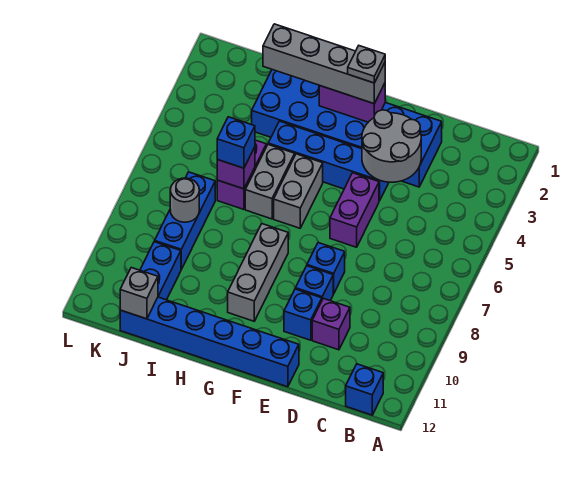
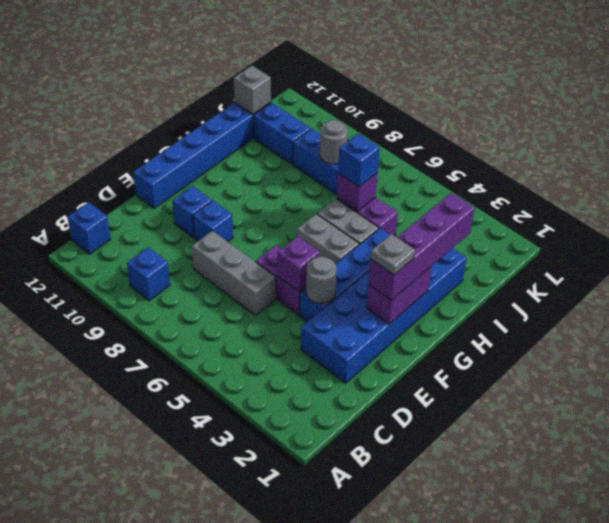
grey round brick D3:E4 level 2 -> grey round brick E4 level 2
purple brick D10 level 1 -> purple brick E5 level 2
blue brick E8 level 1 -> blue brick B9 level 1
grey brick F2:I2 level 3 -> purple brick F2:I2 level 3
grey brick G8:G10 level 1 -> grey brick D6:D8 level 1

